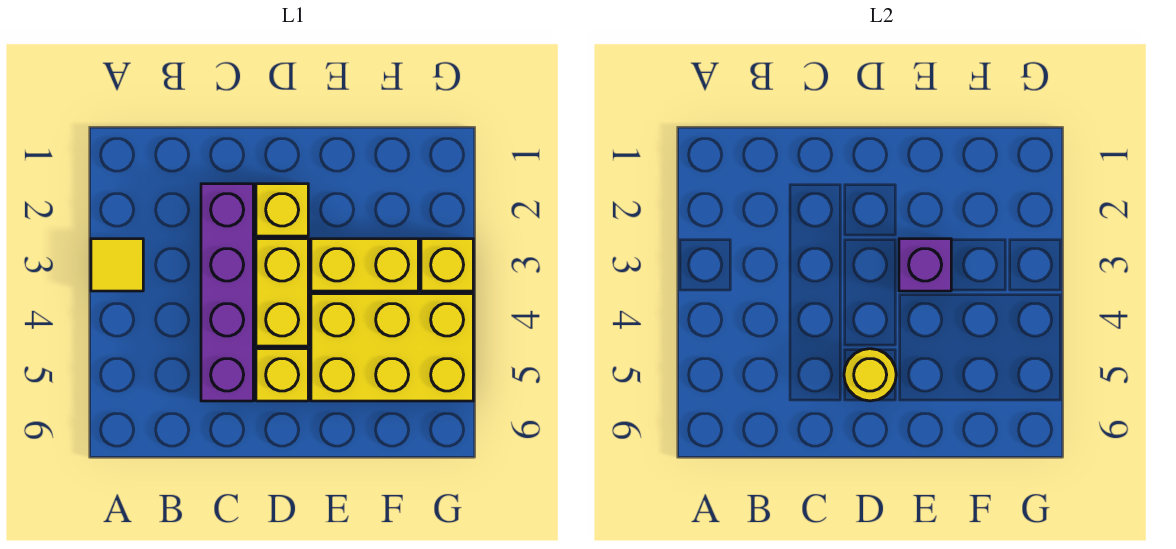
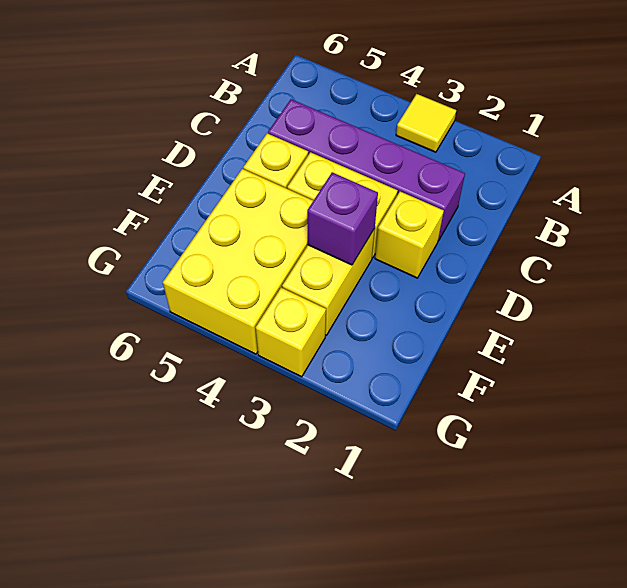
yellow round brick D5 level 2 -> none

